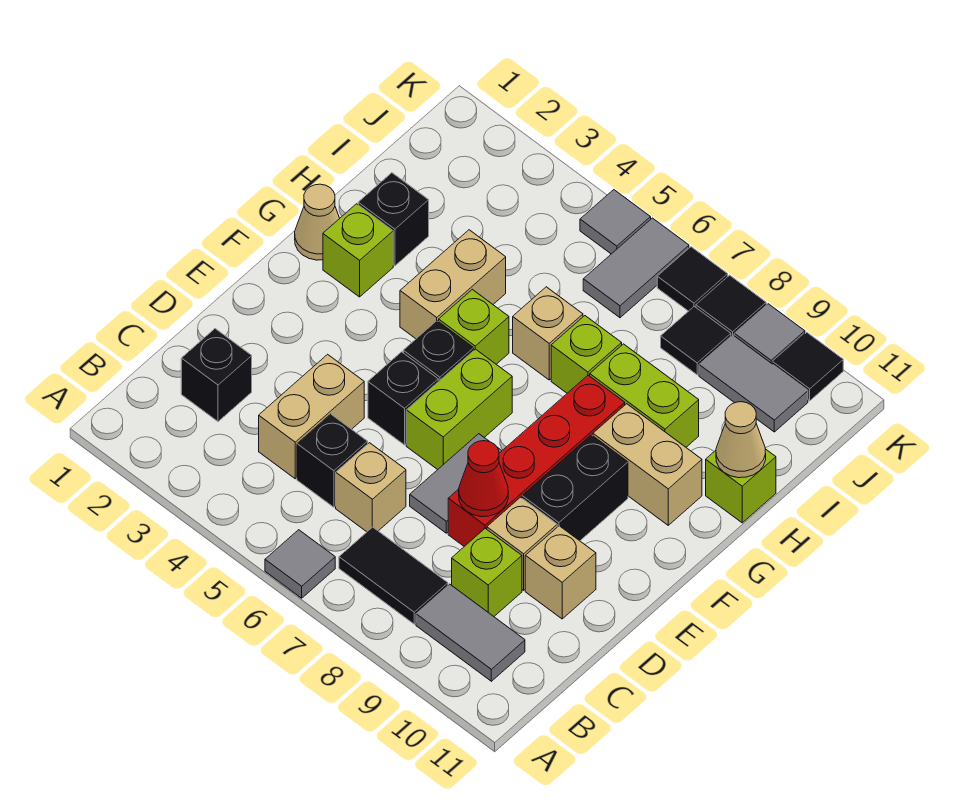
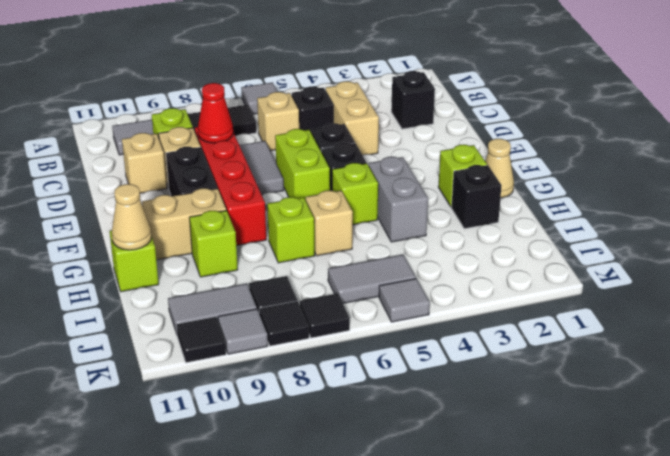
tan brick G4:H4 level 1 -> grey brick G4:H4 level 1
lime brick H8:H9 level 1 -> lime brick H9 level 1
grey tile J6:K6 level 1 -> grey tile J5:J6 level 1

